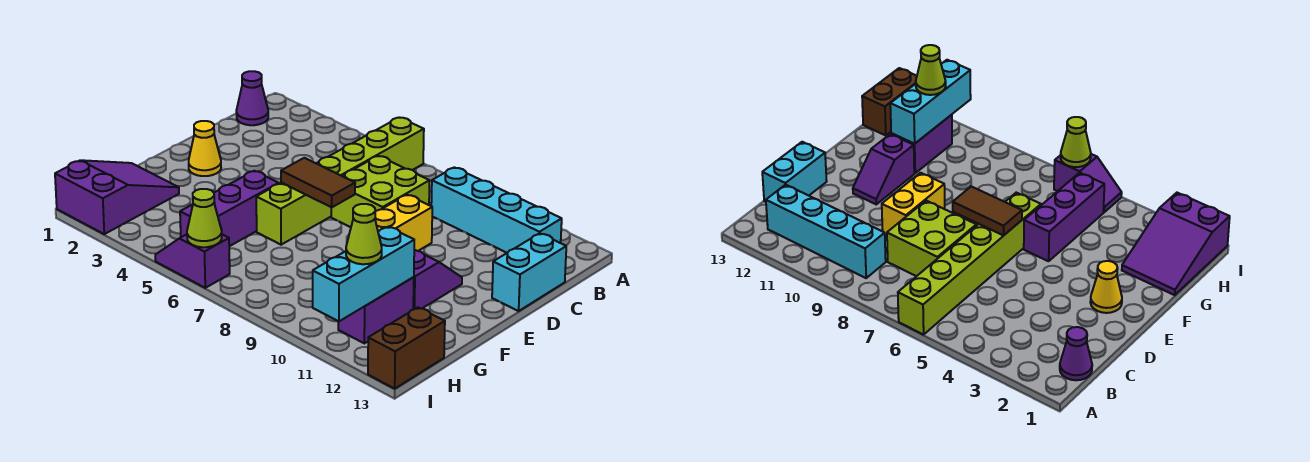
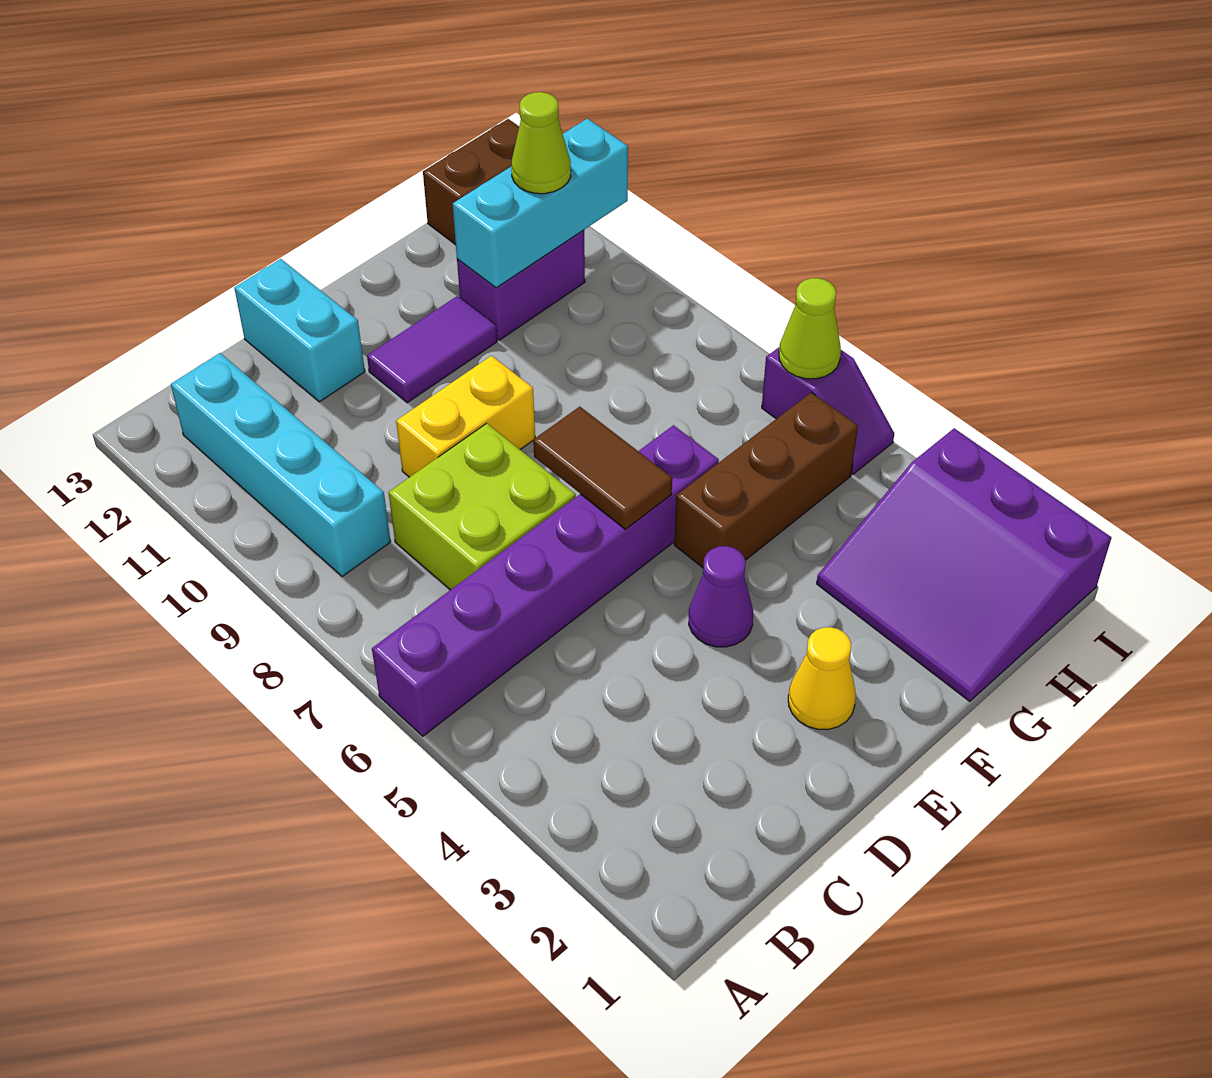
lime brick A6:F6 level 1 -> purple brick A6:F6 level 1
purple cone B1 level 1 -> purple cone E4 level 1
cyan brick C13:D13 level 1 -> cyan brick D12:D13 level 1
purple slope E11:F11 level 1 top F -> purple tile E11:F11 level 1
purple brick F5:H5 level 1 -> brown brick F5:H5 level 1
purple slope G1:I2 level 1 top I -> purple slope G1:I3 level 1 top I

